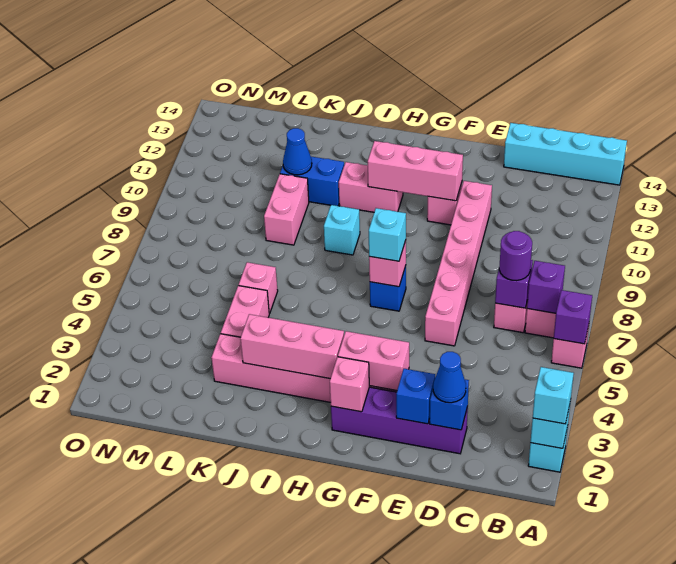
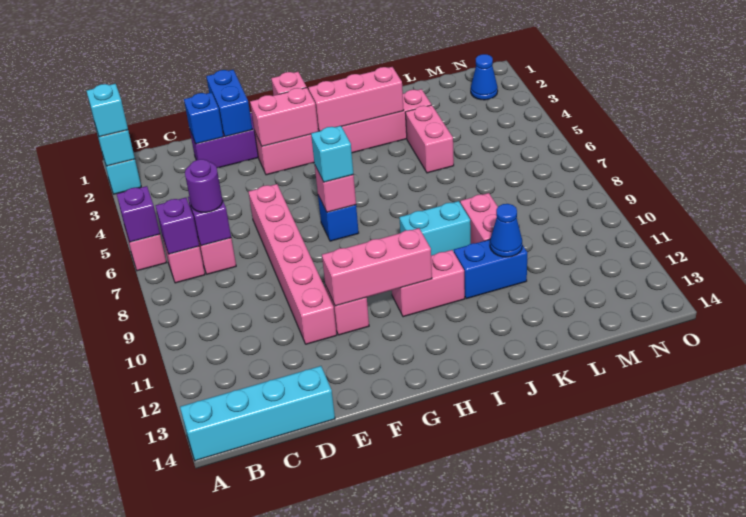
blue cone D2 level 3 -> blue cone N2 level 1
blue brick E2 level 2 -> blue brick E1:E2 level 2
cyan brick I9 level 1 -> cyan brick I9:J9 level 1
pink brick K6 level 1 -> none

